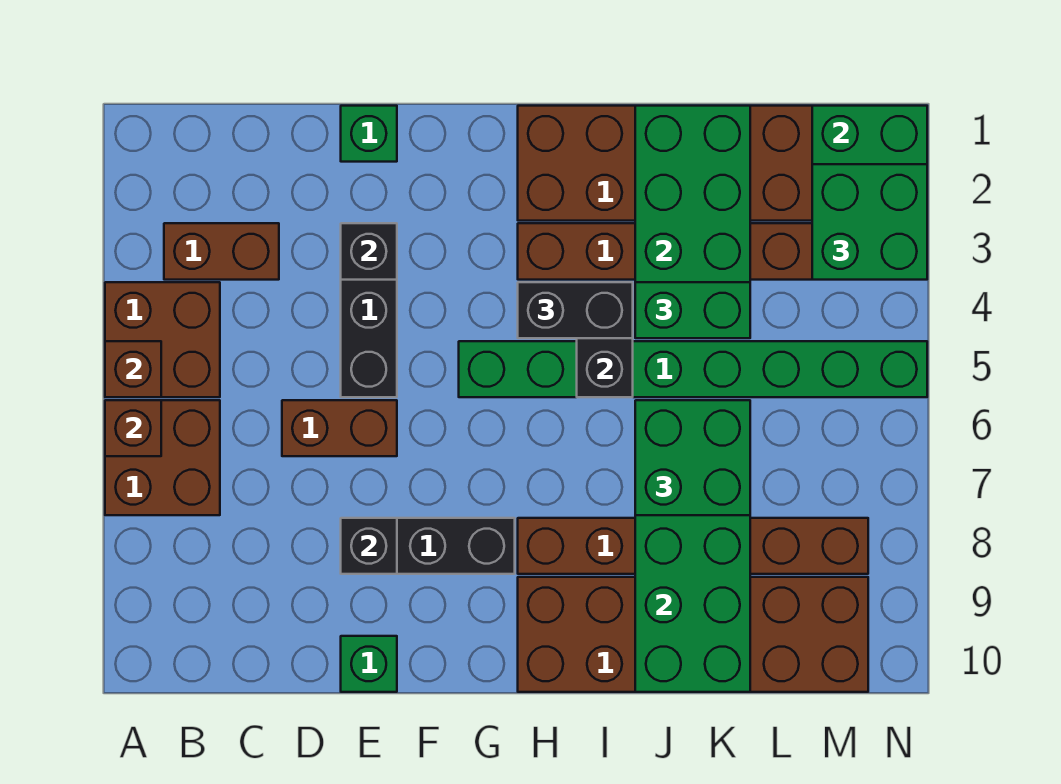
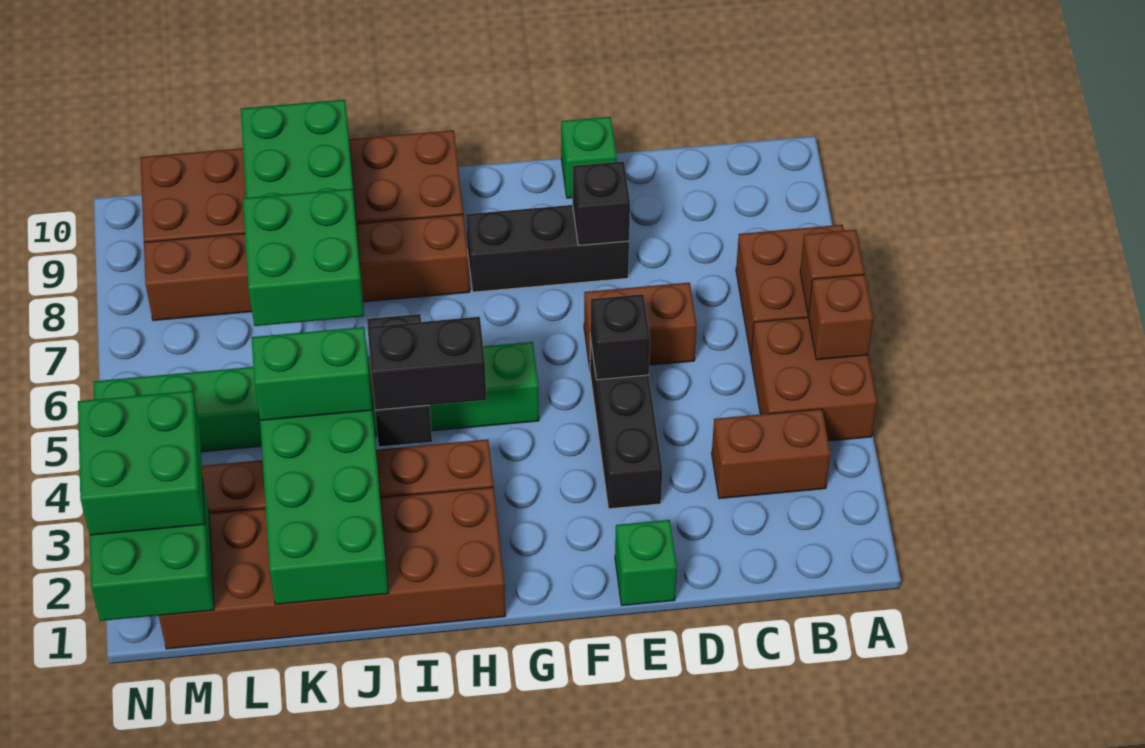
black brick E3 level 2 -> black brick E5 level 2

